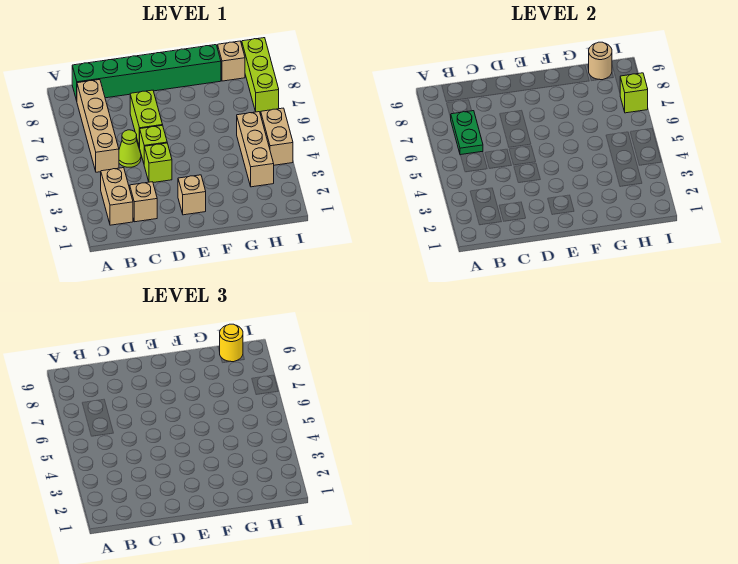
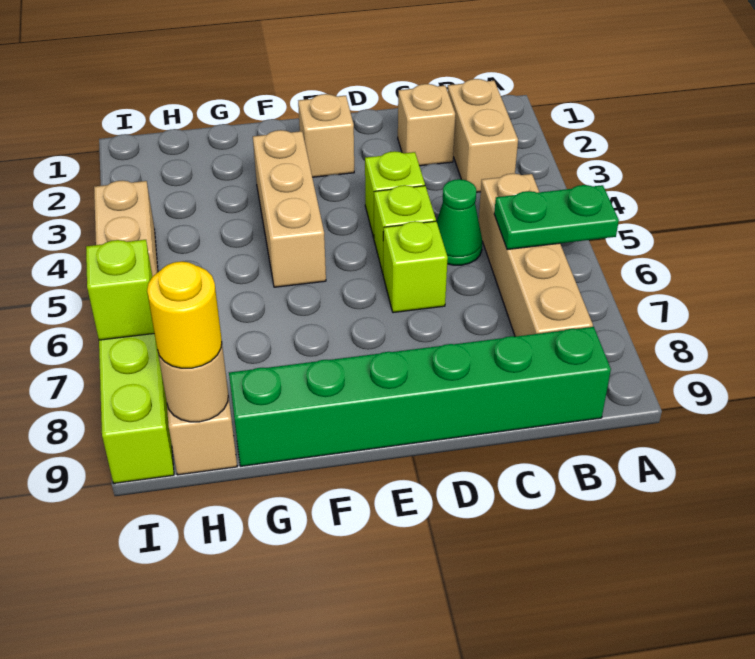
green plate B6:B7 level 2 -> green plate A6:B6 level 2
lime cone C5 level 1 -> green cone C5 level 1
lime brick D6:D7 level 1 -> lime brick D6 level 1
tan brick H3:H5 level 1 -> tan brick F3:F5 level 1

